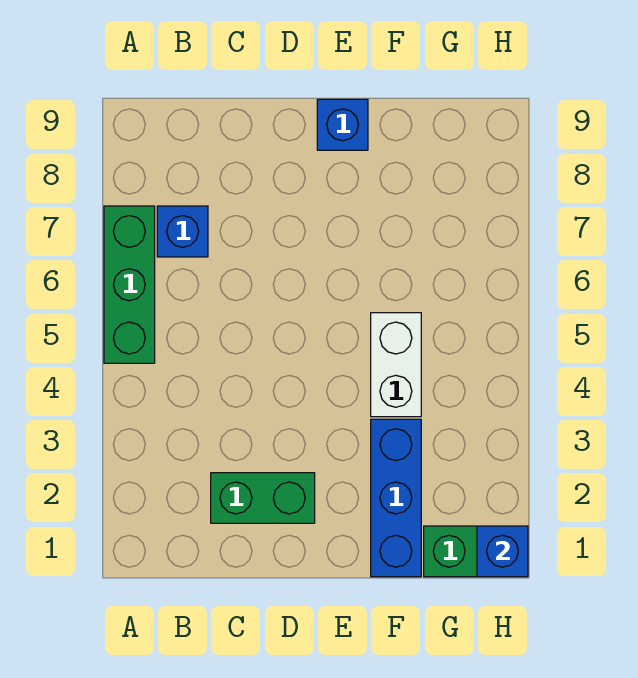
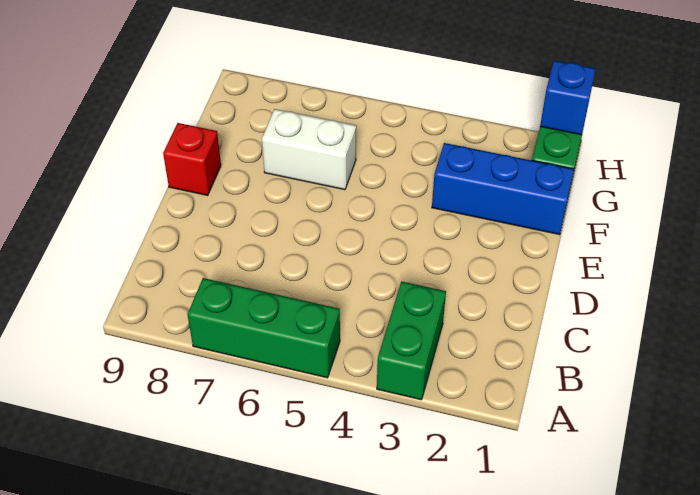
blue brick B7 level 1 -> none
green brick C2:D2 level 1 -> green brick A3:B3 level 1
blue brick E9 level 1 -> red brick E9 level 1
white brick F4:F5 level 1 -> white brick F6:F7 level 1

